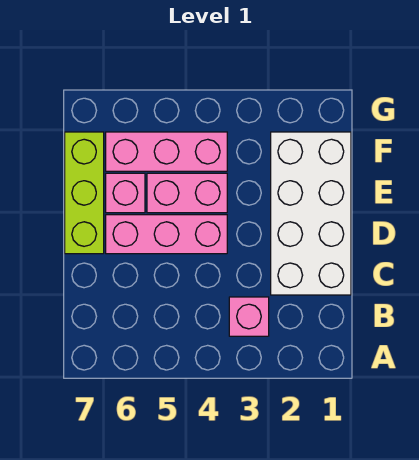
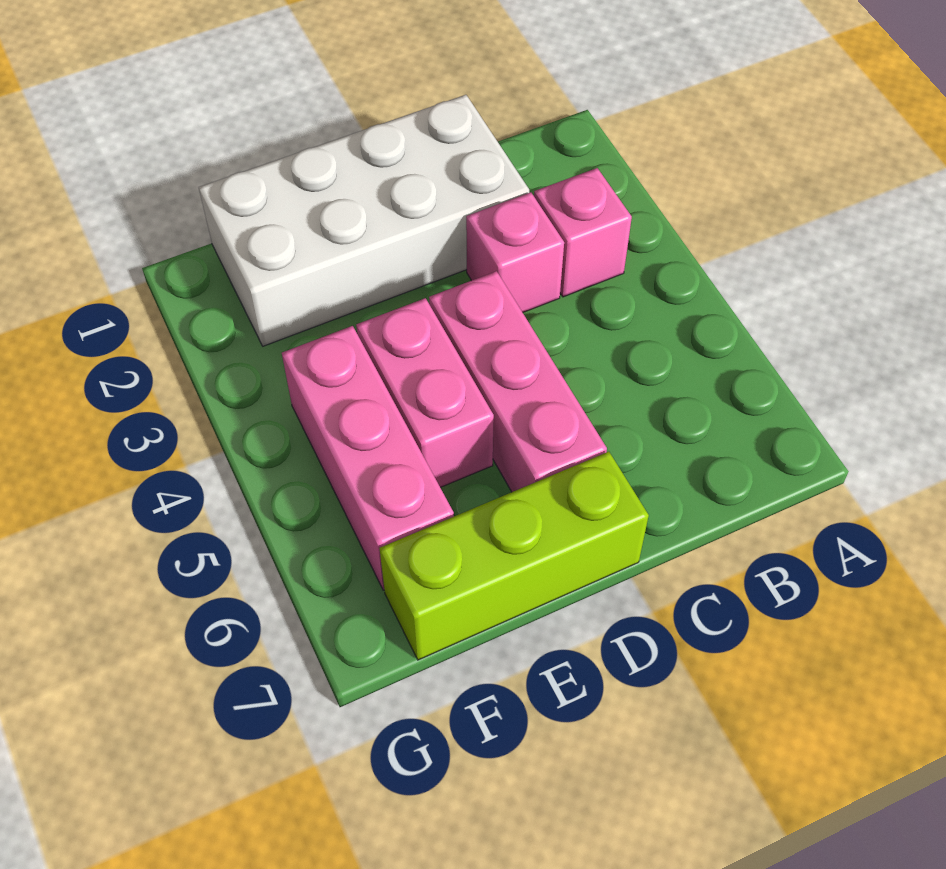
pink brick E6 level 1 -> pink brick C3 level 1

